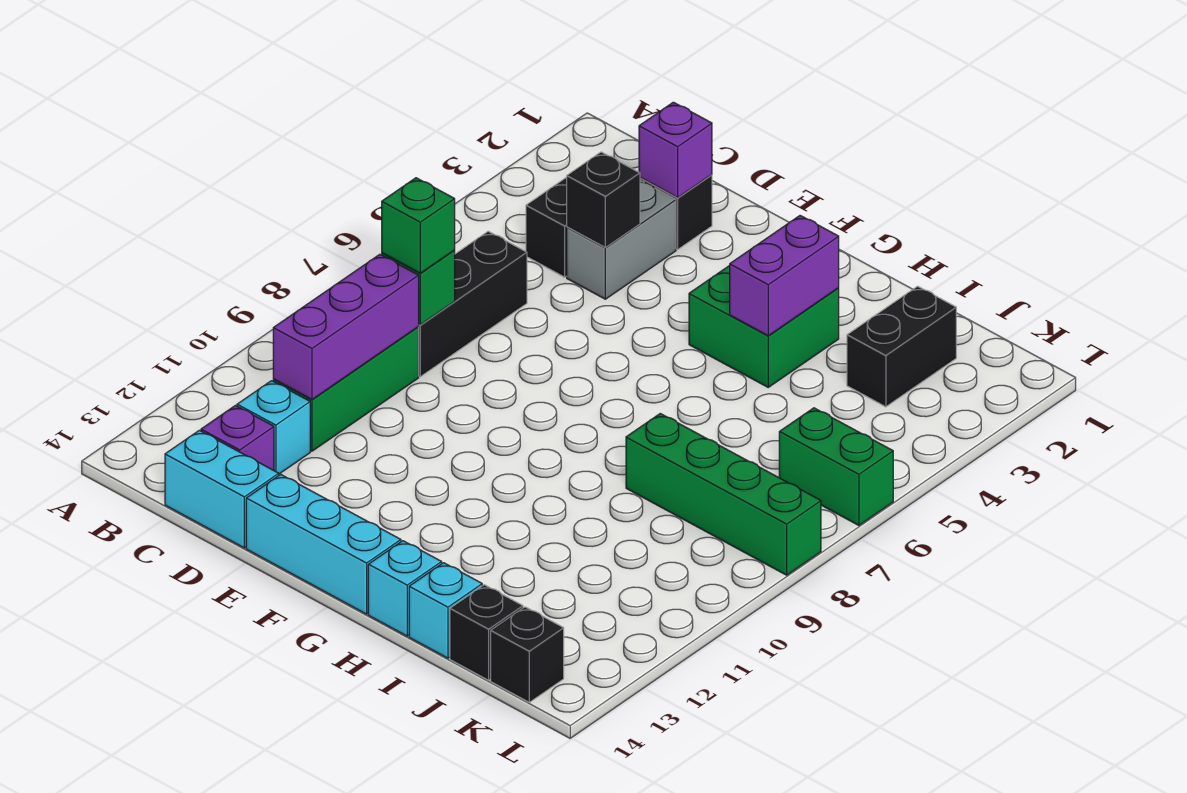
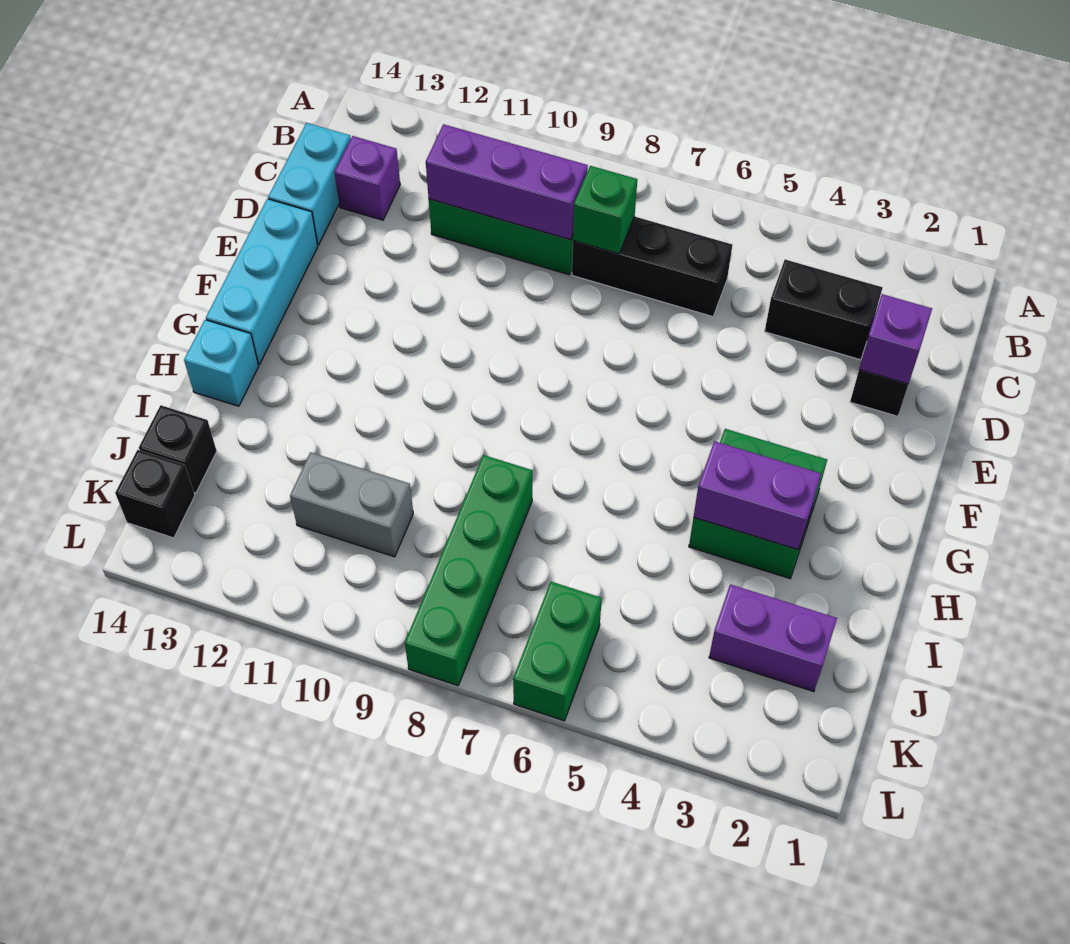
green brick C8 level 3 -> none
cyan brick C12 level 1 -> none
grey brick D3:D4 level 1 -> grey brick J10:J11 level 1
black brick D4 level 2 -> none
cyan brick I14 level 1 -> none
black brick J2:J3 level 1 -> purple brick J2:J3 level 1

